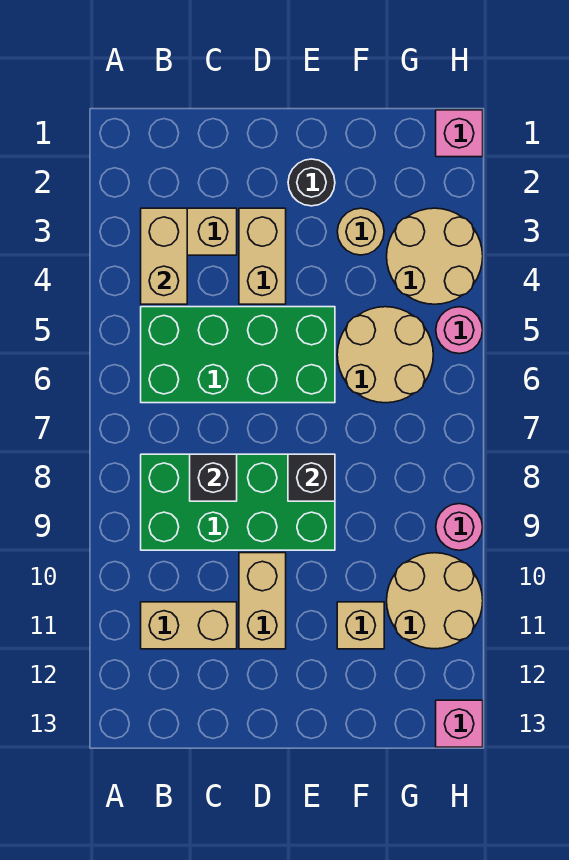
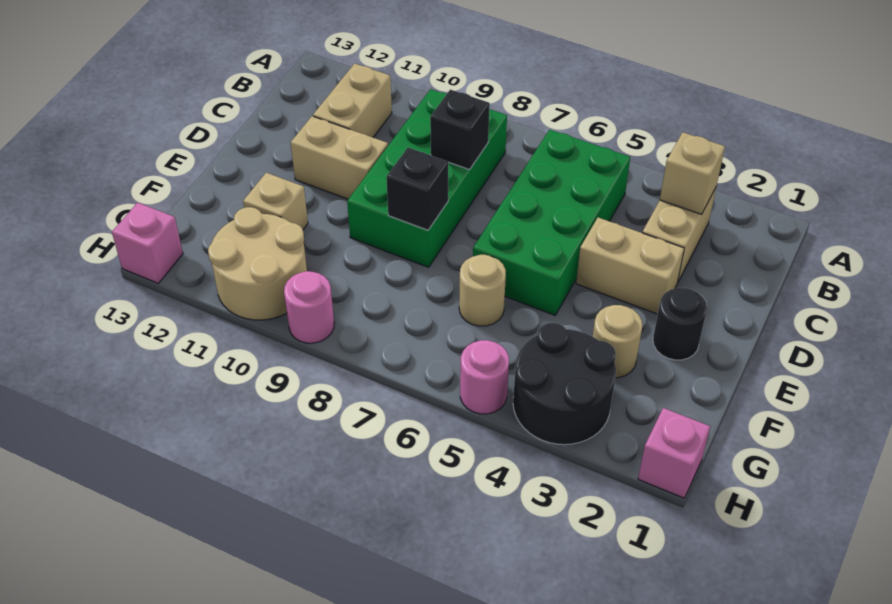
tan brick B3:B4 level 2 -> tan brick B3 level 2
tan round brick F5:G6 level 1 -> tan round brick F6 level 1
tan round brick G3:H4 level 1 -> black round brick G3:H4 level 1

